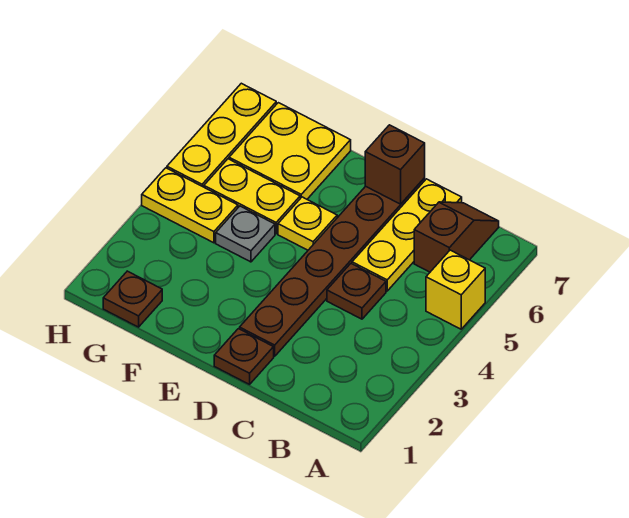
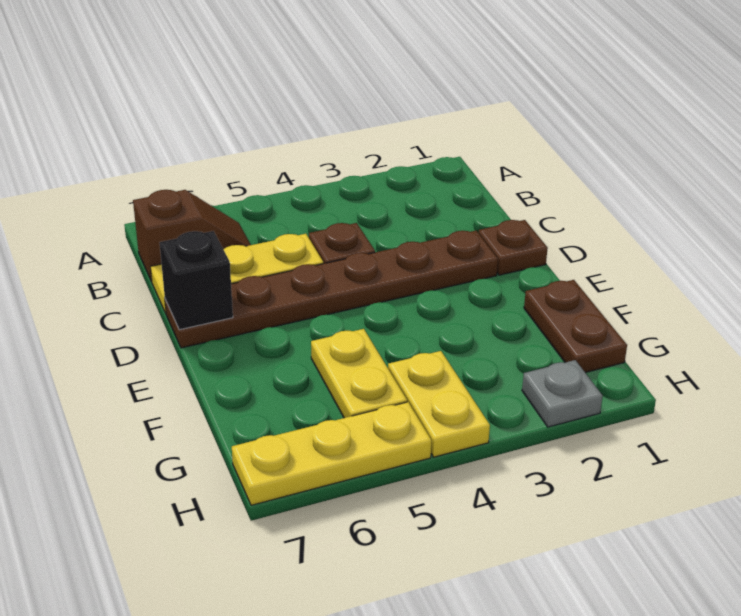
yellow brick A5 level 1 -> none
brown slope B6:B7 level 1 top 6 -> brown slope B6:B7 level 1 top 7
brown brick D7 level 2 -> black brick D7 level 2
yellow plate E5 level 1 -> none
grey plate F4 level 1 -> grey plate H2 level 1
yellow plate F6:G7 level 1 -> none
brown plate G1 level 1 -> brown plate F1:G1 level 1

